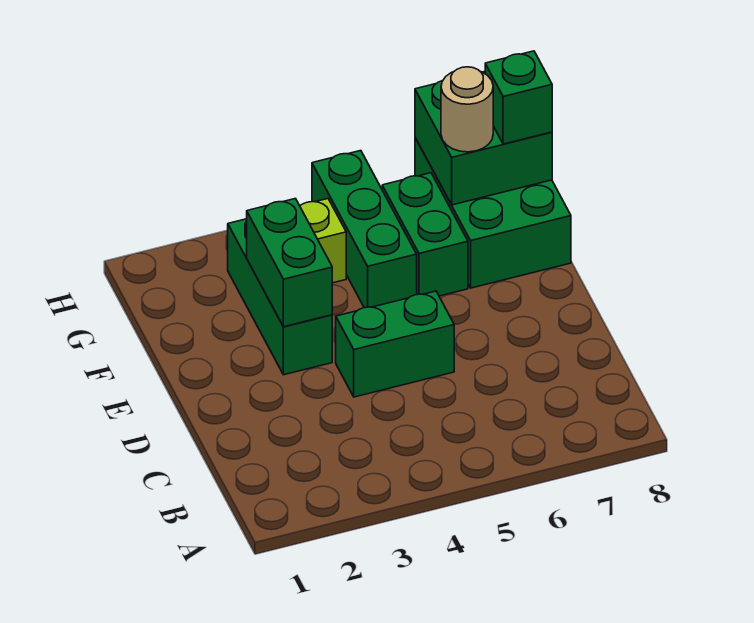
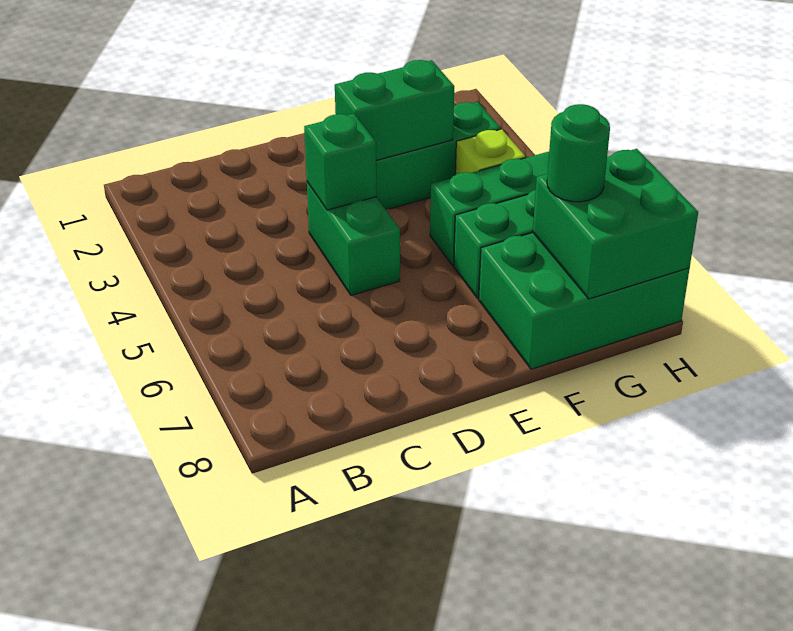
tan round brick G7 level 3 -> green round brick G7 level 3
green brick G8 level 3 -> green brick D4 level 2

